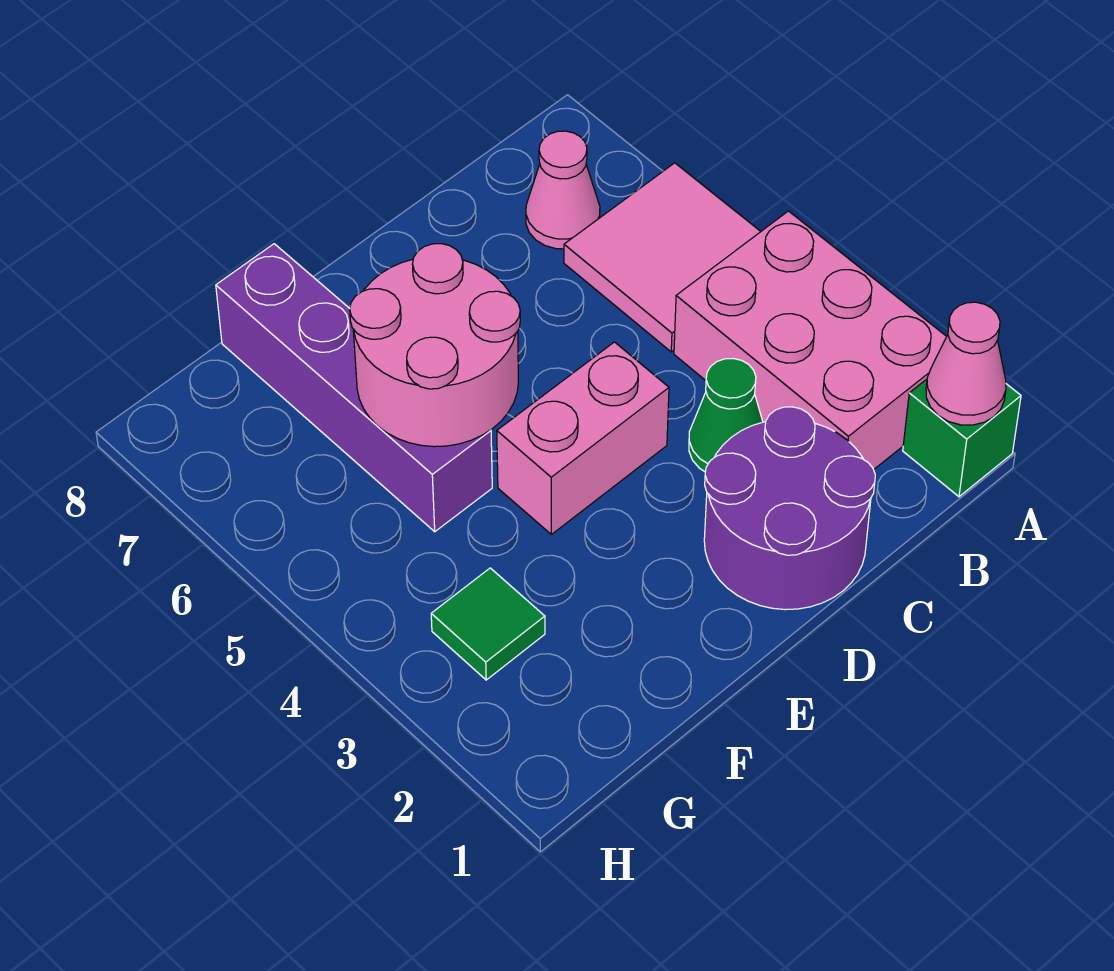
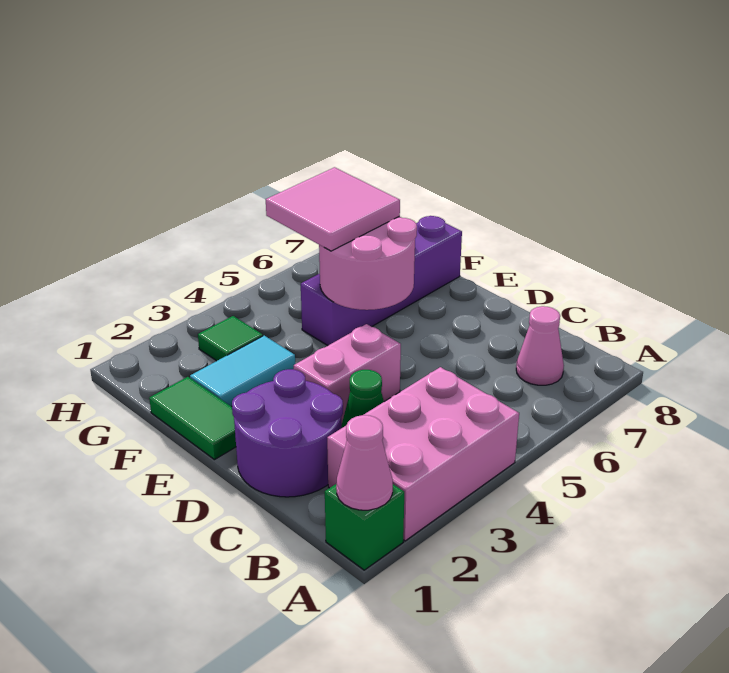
pink tile A5:B6 level 1 -> pink tile F5:G6 level 3
pink brick D4:E4 level 1 -> pink brick D3:D4 level 1
none -> green tile E1:F1 level 1
none -> cyan tile F2:F3 level 1

